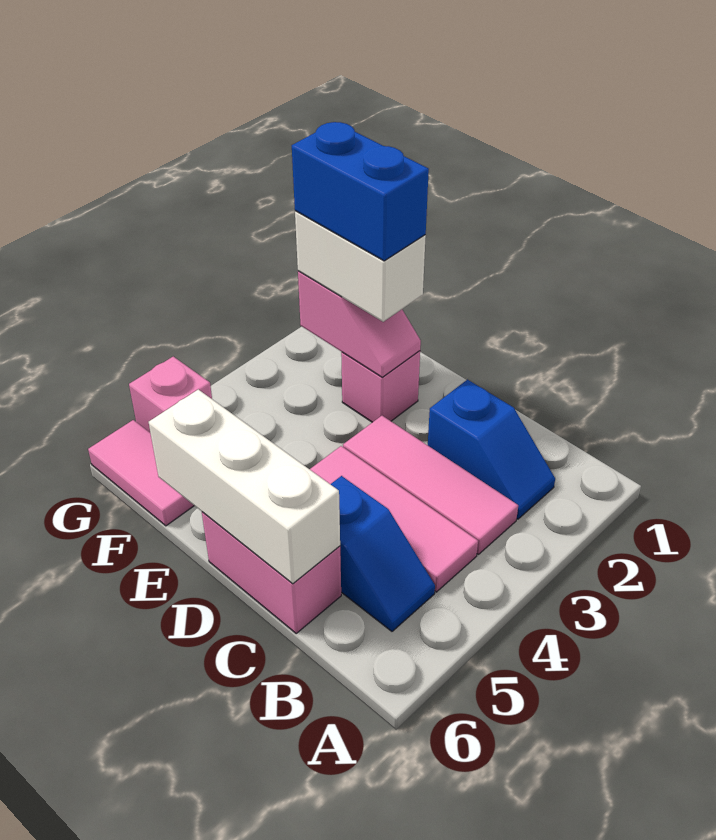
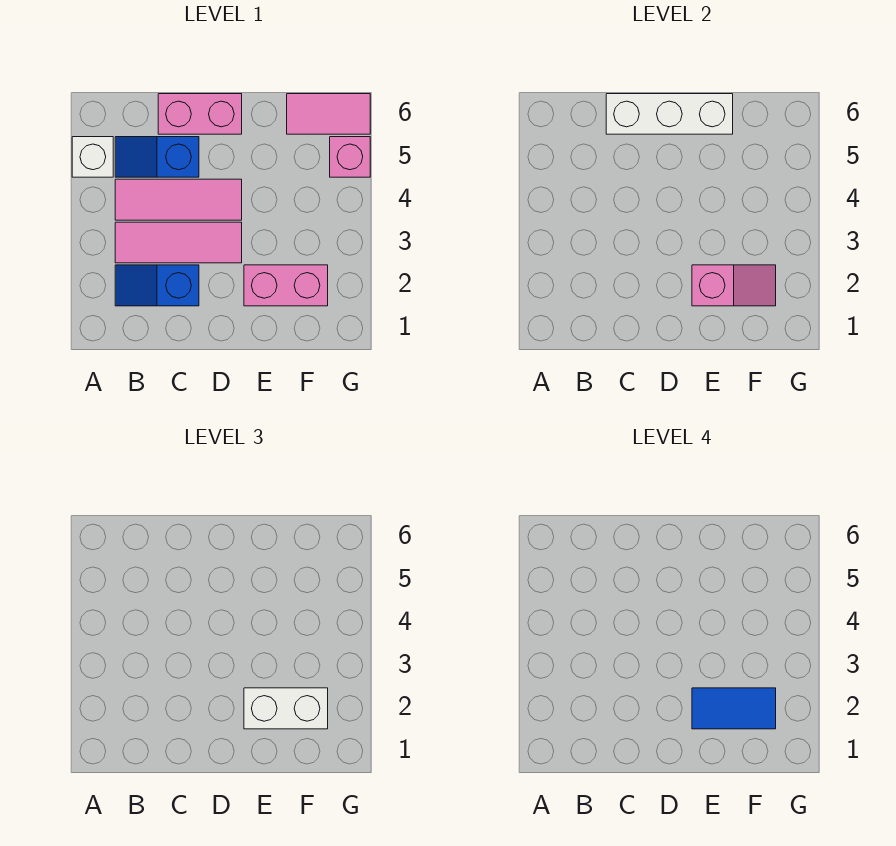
none -> white brick A5 level 1
pink brick E2 level 1 -> pink brick E2:F2 level 1
pink slope E2:F2 level 2 top F -> pink slope E2:F2 level 2 top E
blue brick E2:F2 level 4 -> blue tile E2:F2 level 4

